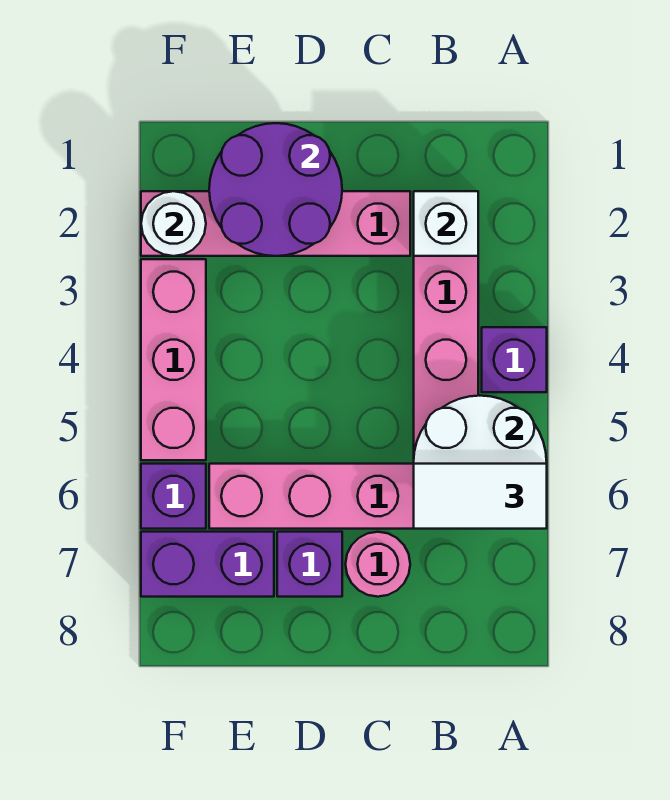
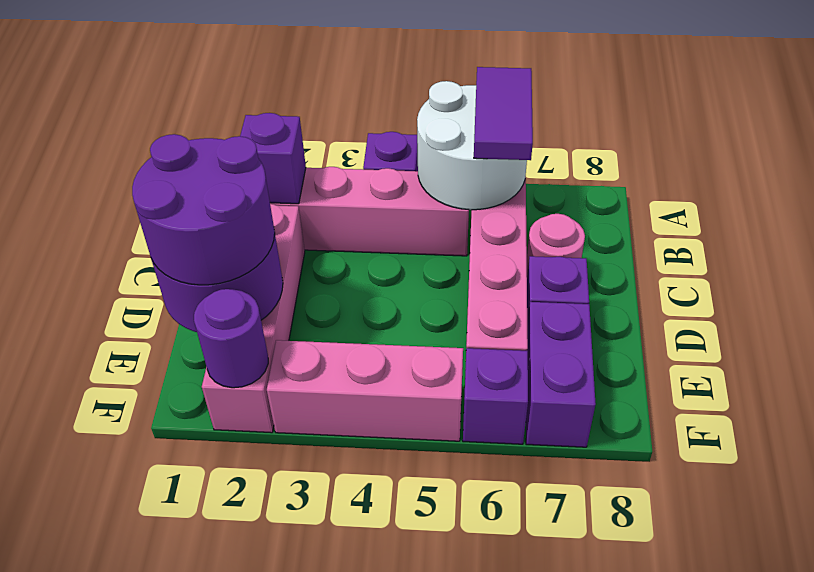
white tile A6:B6 level 3 -> purple tile A6:B6 level 3
white brick B2 level 2 -> purple brick B2 level 2
none -> purple round brick D1:E2 level 3
white round brick F2 level 2 -> purple round brick F2 level 2

